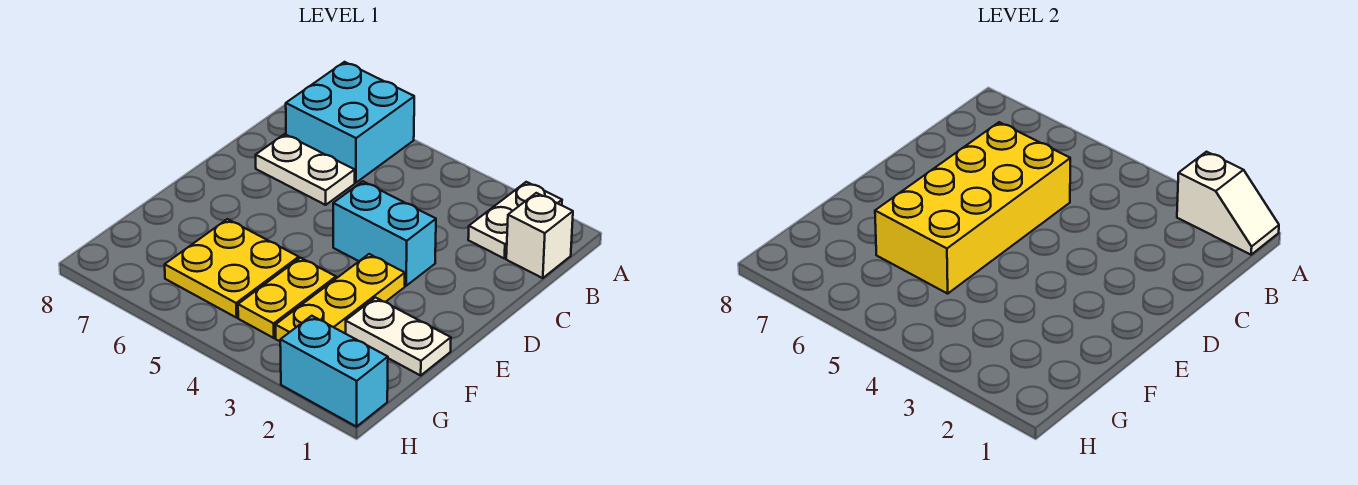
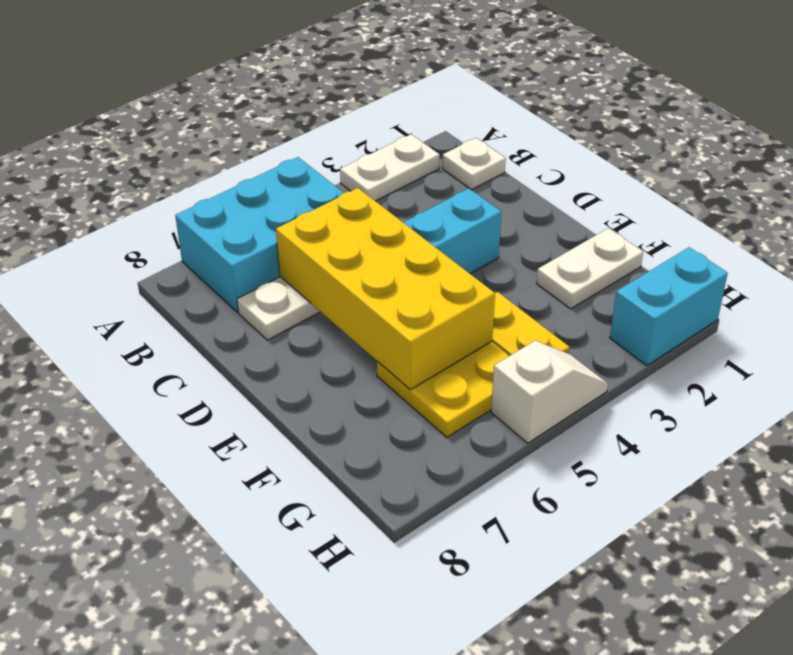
white slope A1:A2 level 2 top 2 -> white slope H4:H5 level 1 top 5
white plate A2:B2 level 1 -> white plate A2:A3 level 1
cyan brick A6:B7 level 1 -> cyan brick A5:B7 level 1
white brick B1 level 1 -> white plate B1 level 1
yellow plate E3:G3 level 1 -> none

